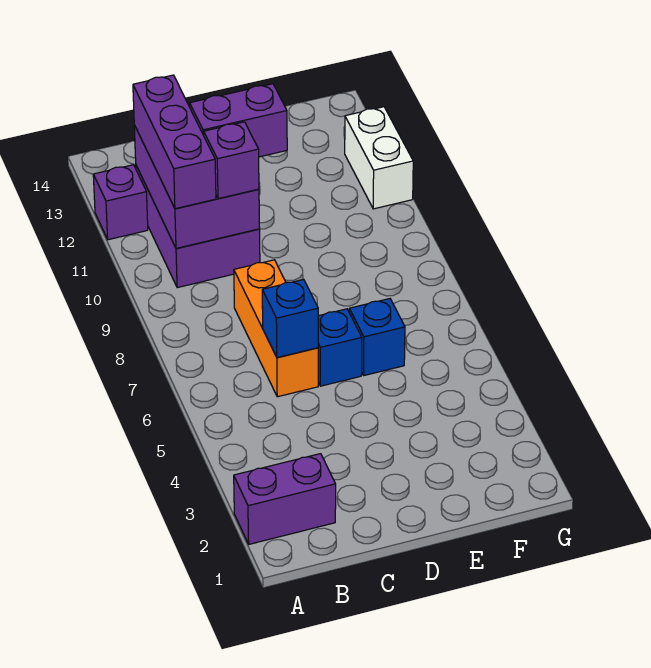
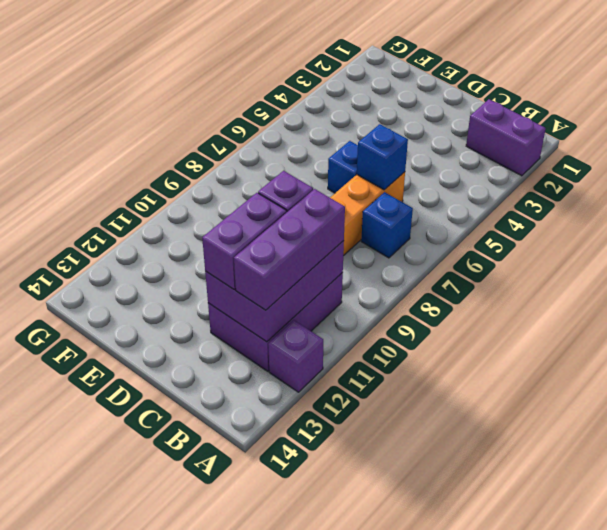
purple brick C11:D11 level 3 -> purple brick C11:C12 level 3
blue brick E6 level 1 -> blue brick B7 level 1
white brick G11:G12 level 1 -> none

